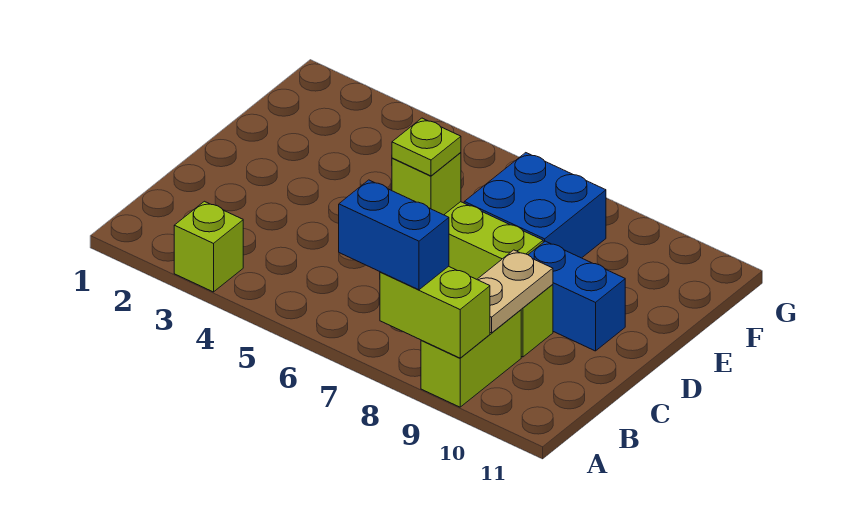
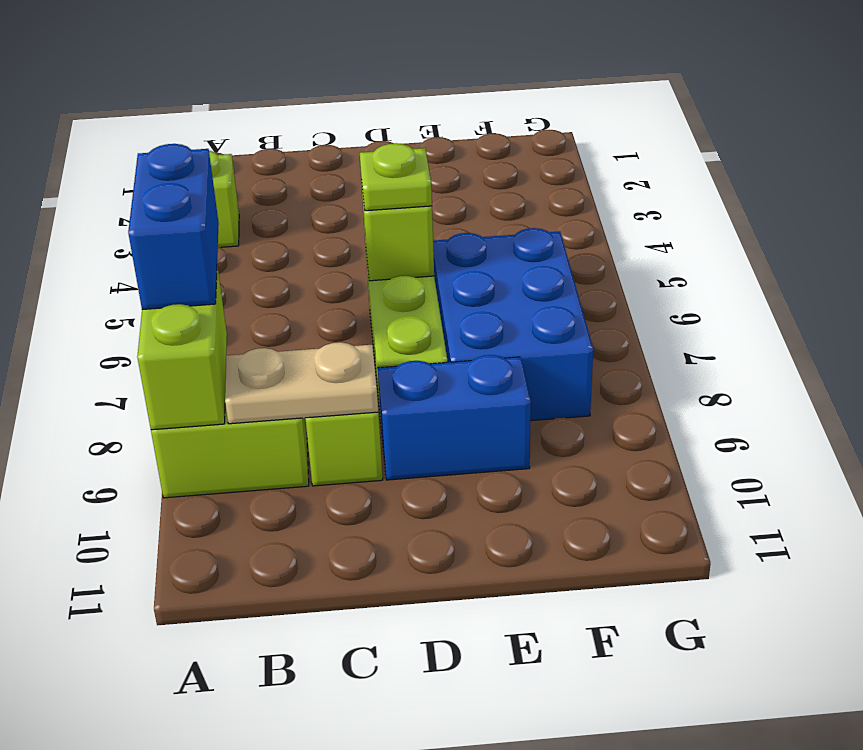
blue brick D9:D10 level 1 -> blue brick D9:E9 level 1
blue brick E7:F8 level 1 -> blue brick E6:F8 level 1

